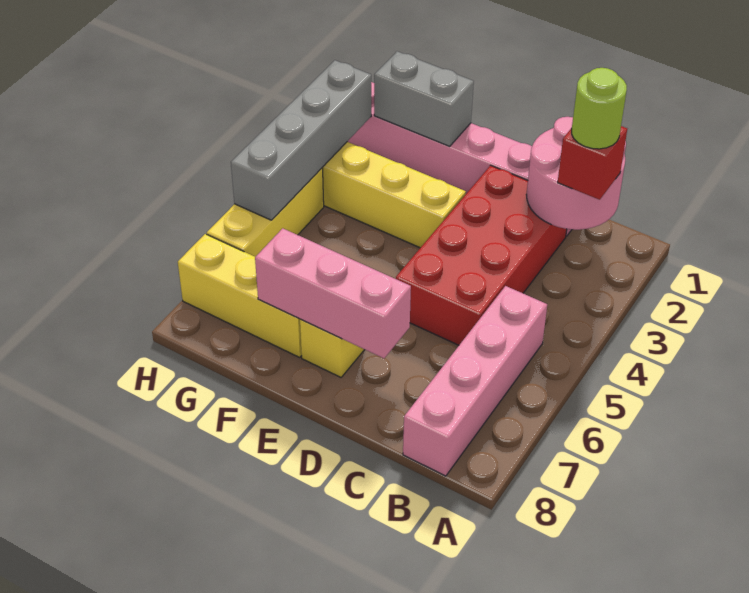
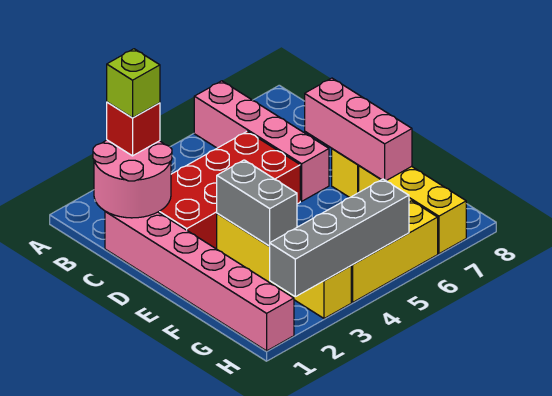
lime round brick B2 level 4 -> lime brick B2 level 4
pink brick B5:B8 level 1 -> pink brick A6:D6 level 1
grey brick F1:G1 level 2 -> grey brick E3:F3 level 2

